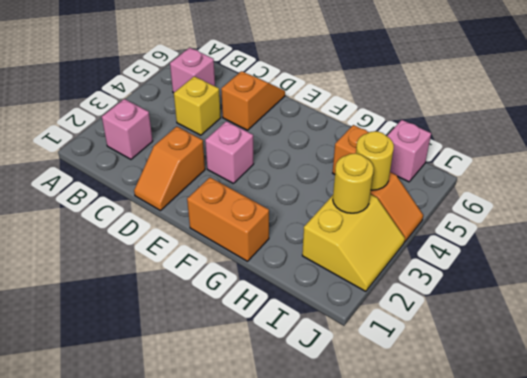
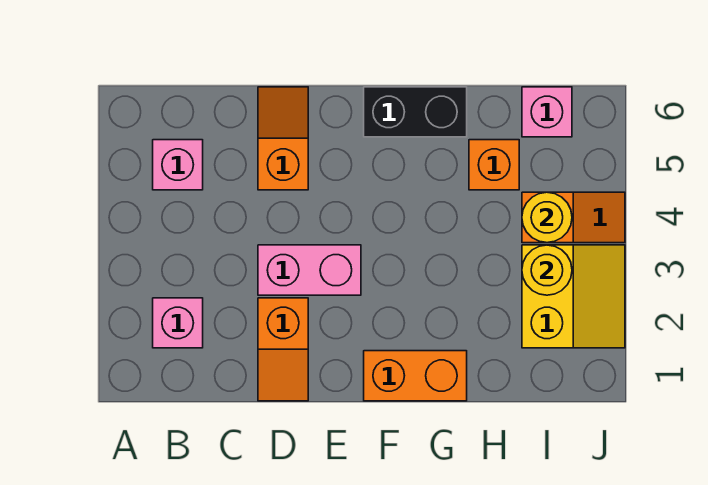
yellow brick C4 level 1 -> none
pink brick E3 level 1 -> pink brick D3:E3 level 1
none -> black brick F6:G6 level 1

